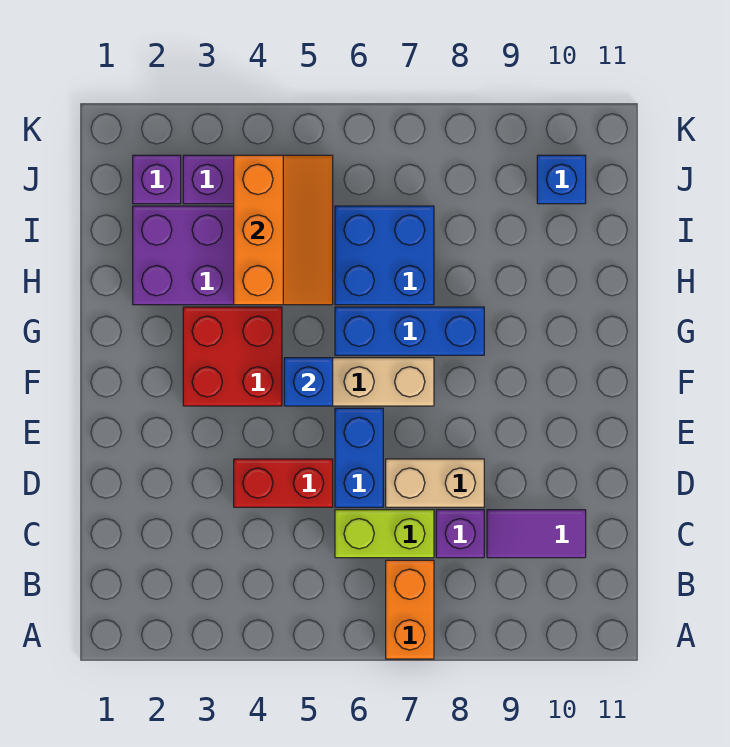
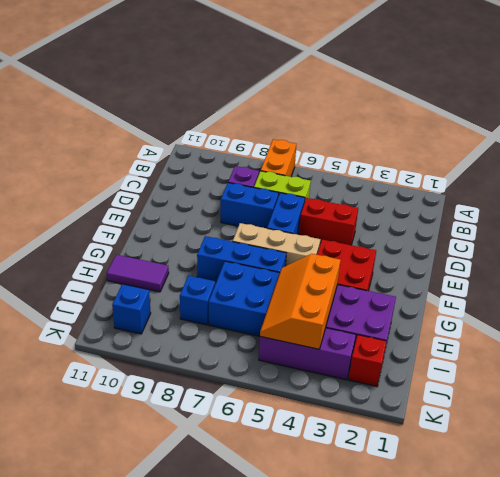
purple tile C9:C10 level 1 -> purple tile H10:H11 level 1
tan brick D7:D8 level 1 -> blue brick D7:D8 level 1
blue brick F5 level 2 -> blue brick I8 level 1
purple brick J2 level 1 -> red brick J2 level 1

